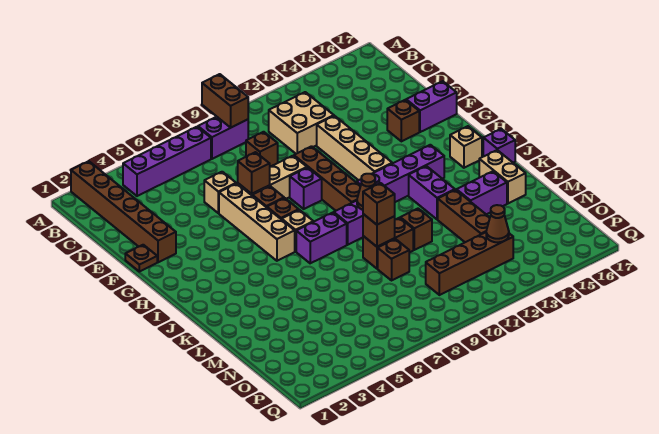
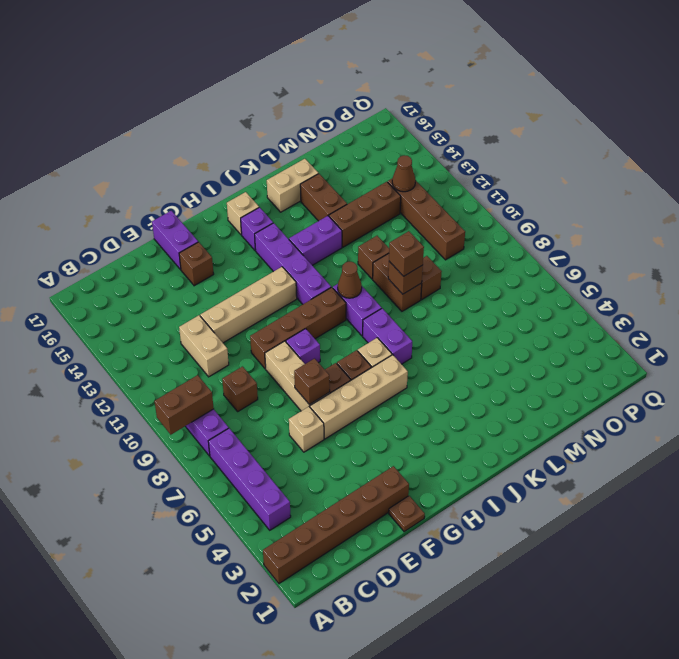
tan brick C11:D12 level 1 -> tan brick D11:D12 level 1
purple brick J17 level 1 -> purple brick I15 level 1
purple brick L14:L15 level 1 -> brown brick L14:L15 level 1

